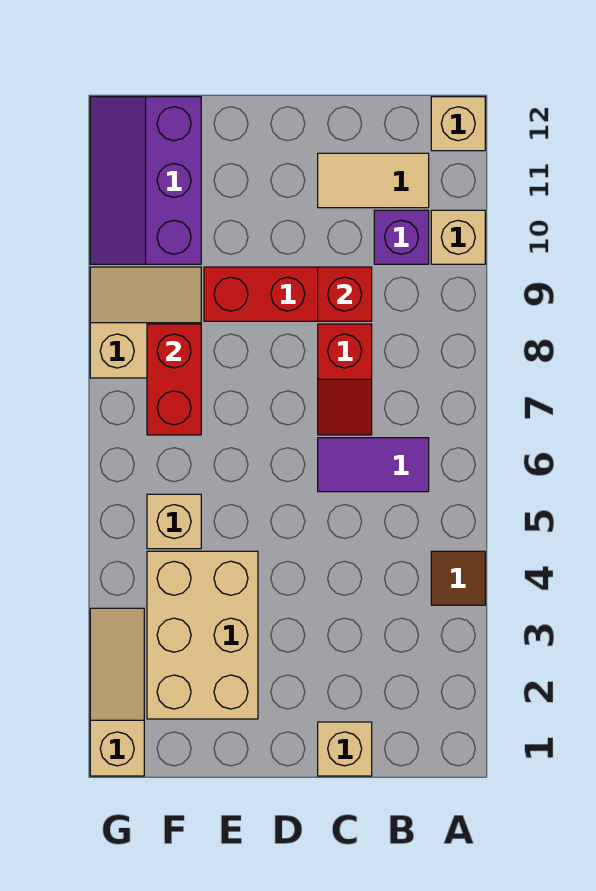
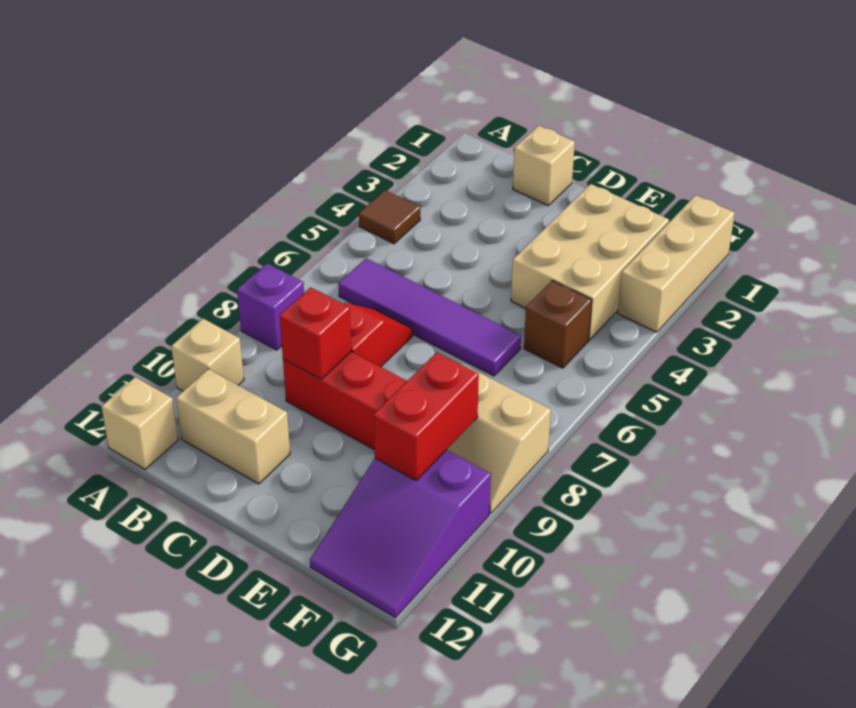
purple tile B6:C6 level 1 -> purple tile B6:E6 level 1
purple brick B10 level 1 -> purple brick A8 level 1
tan tile B11:C11 level 1 -> tan brick B11:C11 level 1
tan brick F5 level 1 -> brown brick F5 level 1
red brick F7:F8 level 2 -> red brick F9:F10 level 2
purple slope F10:G12 level 1 top F -> purple slope F10:G12 level 1 top 10
tan slope G1:G3 level 1 top 1 -> tan brick G1:G3 level 1

